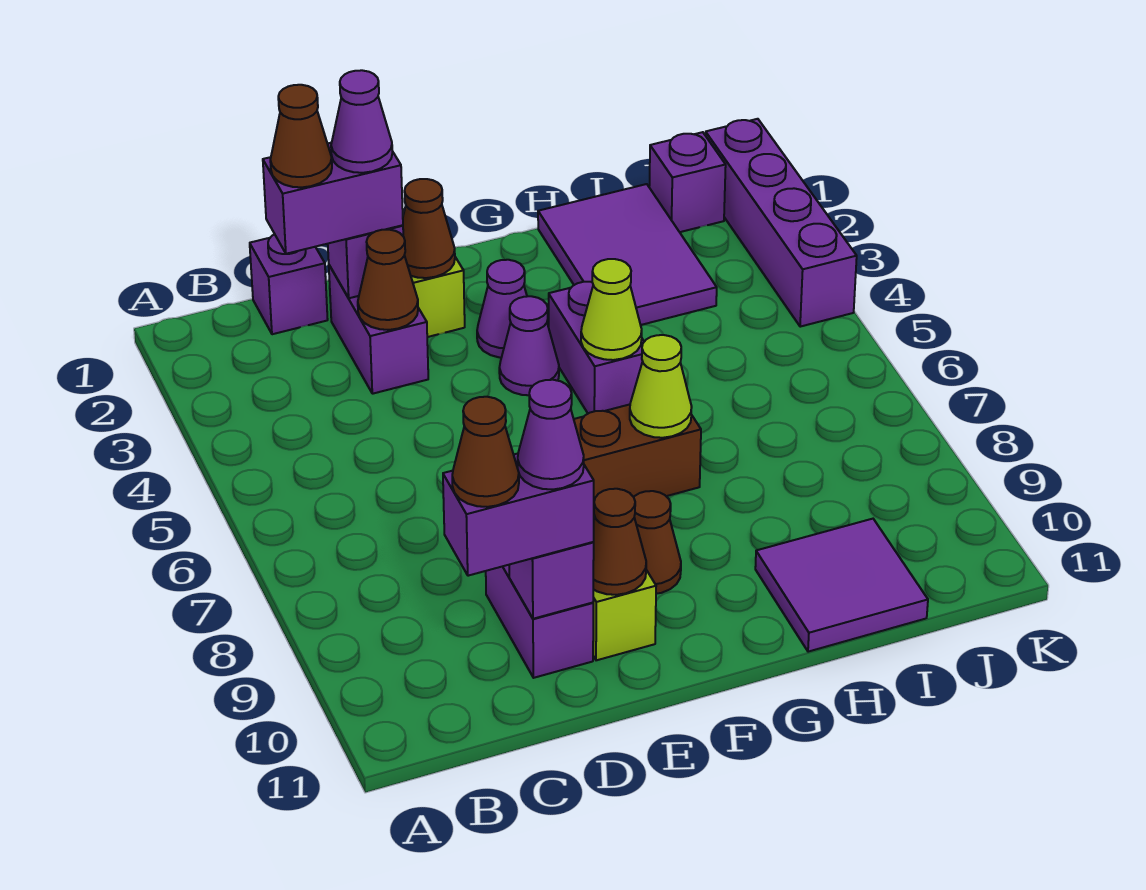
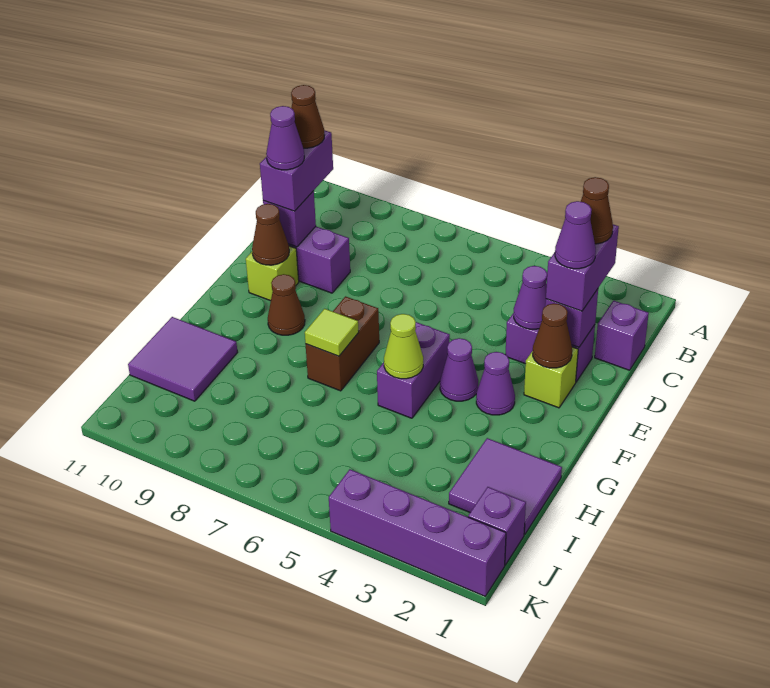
brown cone D3 level 2 -> purple cone D3 level 2
purple brick G4:G5 level 1 -> purple brick F5:G5 level 1
lime cone G7 level 2 -> lime tile G7 level 2
purple tile H1:I3 level 1 -> purple tile H1:I2 level 1

